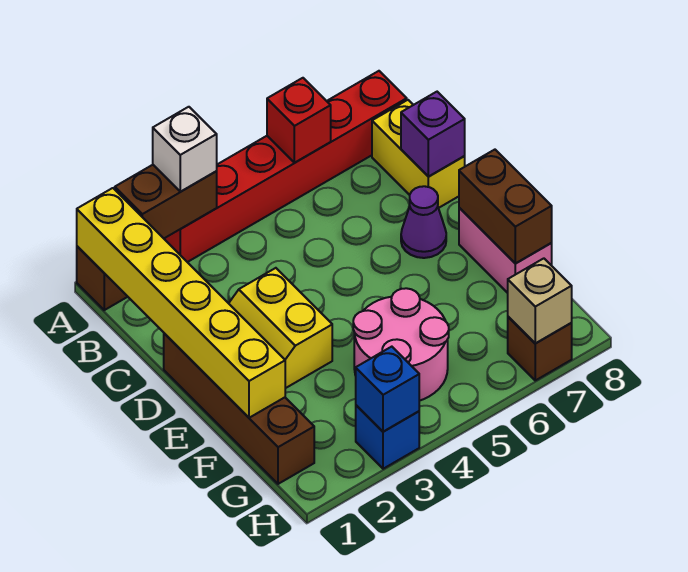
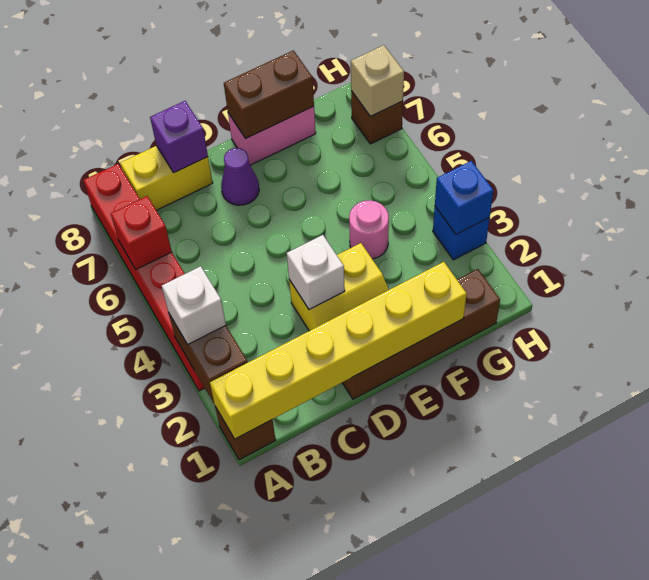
none -> white brick D3 level 2
pink round brick F4:G5 level 1 -> pink round brick F4 level 1

